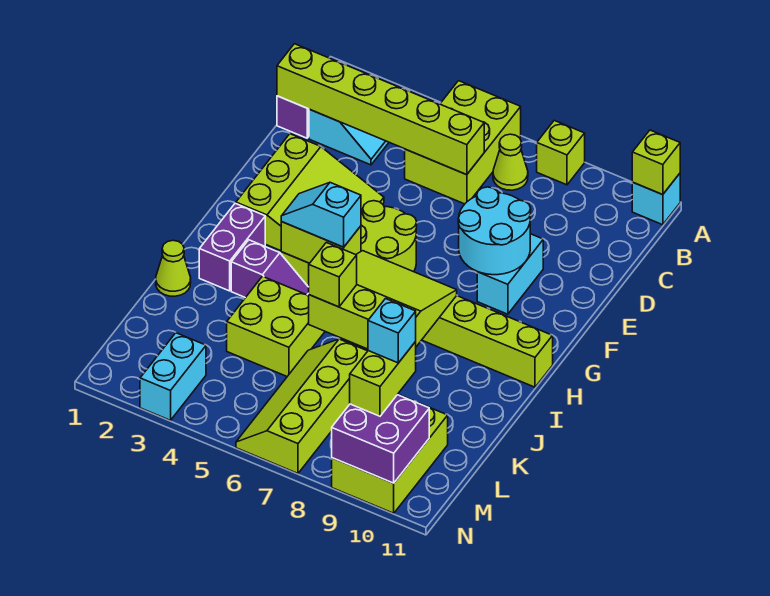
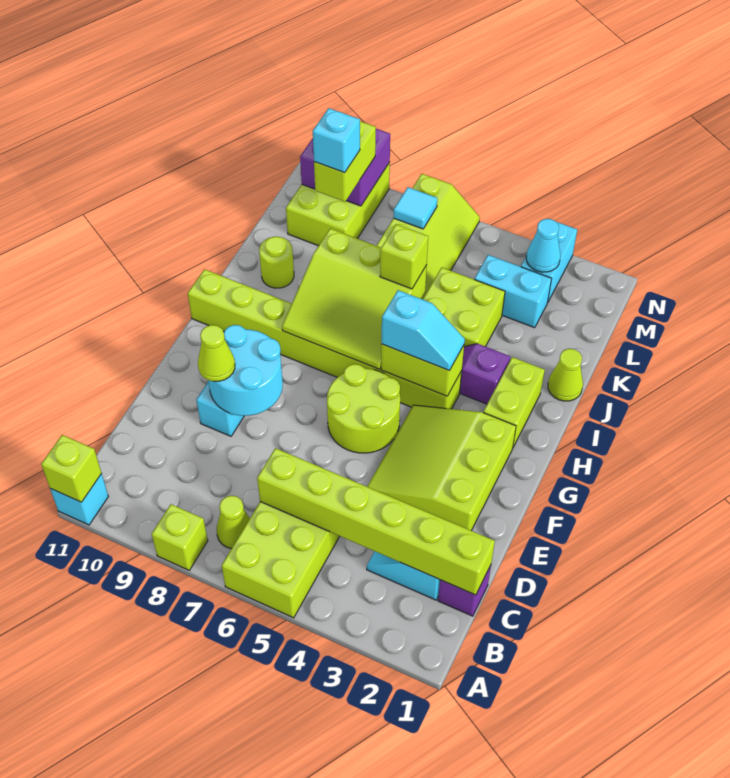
none -> lime cone E9 level 3
purple brick H2:I2 level 1 -> lime brick H2:I2 level 1
none -> lime round brick J10 level 1
none -> cyan brick L3:L4 level 1
none -> cyan cone M3 level 2
none -> cyan tile M7 level 2

